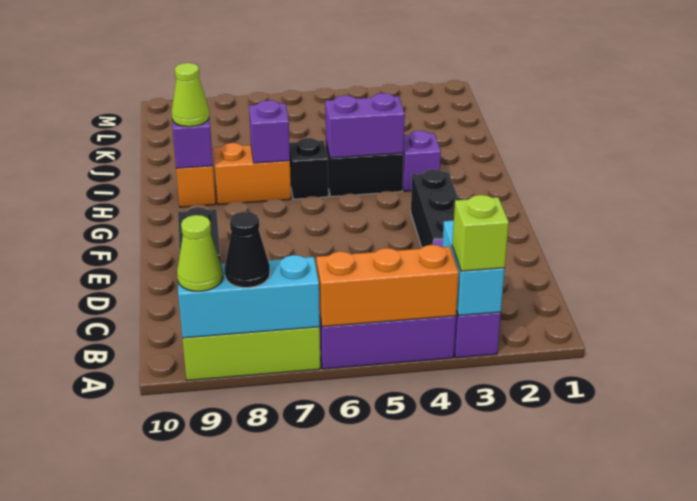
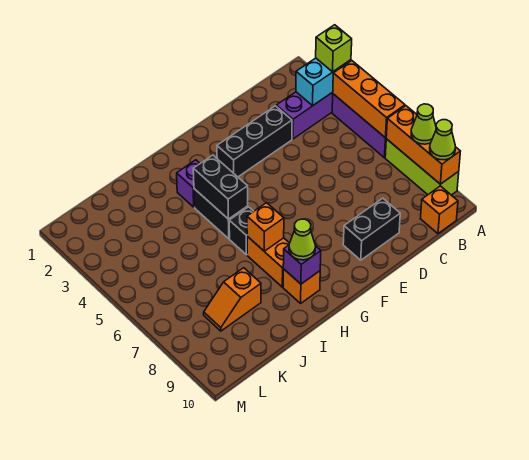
cyan brick A7:A9 level 2 -> orange brick A7:A9 level 2
black cone A8 level 3 -> lime cone A8 level 3
none -> orange brick B10 level 1
purple brick H4:H5 level 2 -> black brick H4:H5 level 2
purple brick H7 level 2 -> orange brick H7 level 2
none -> orange slope J8:K8 level 1 top J

